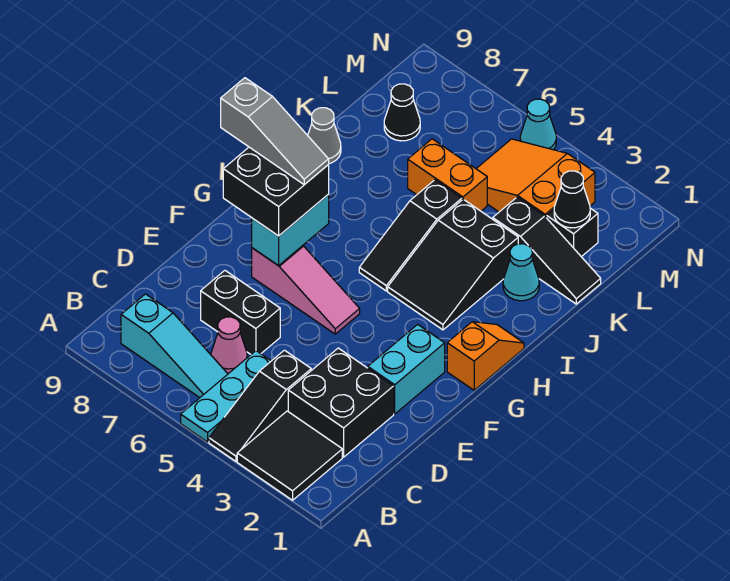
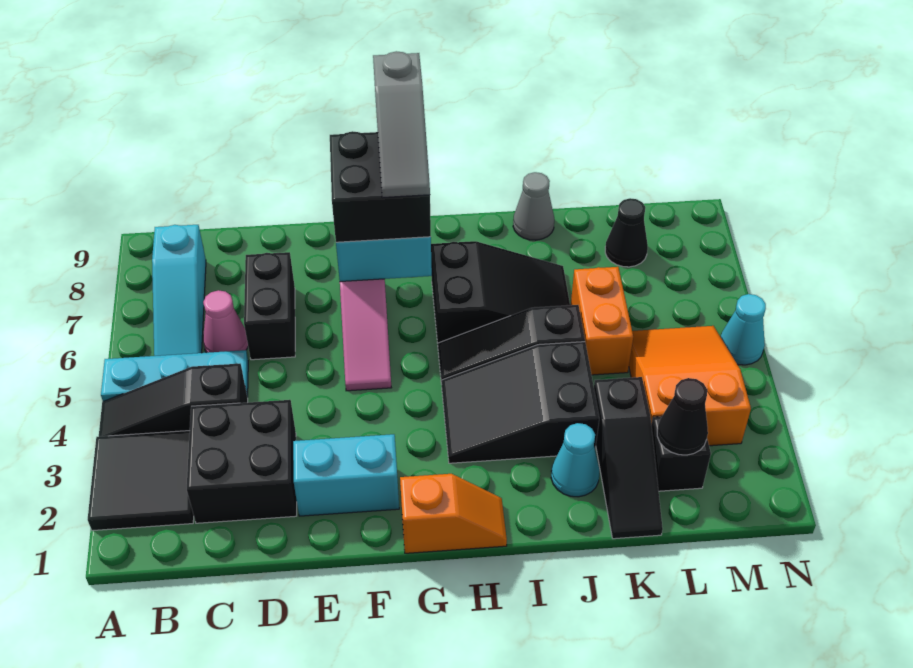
none -> black slope H6:J7 level 1 top H

